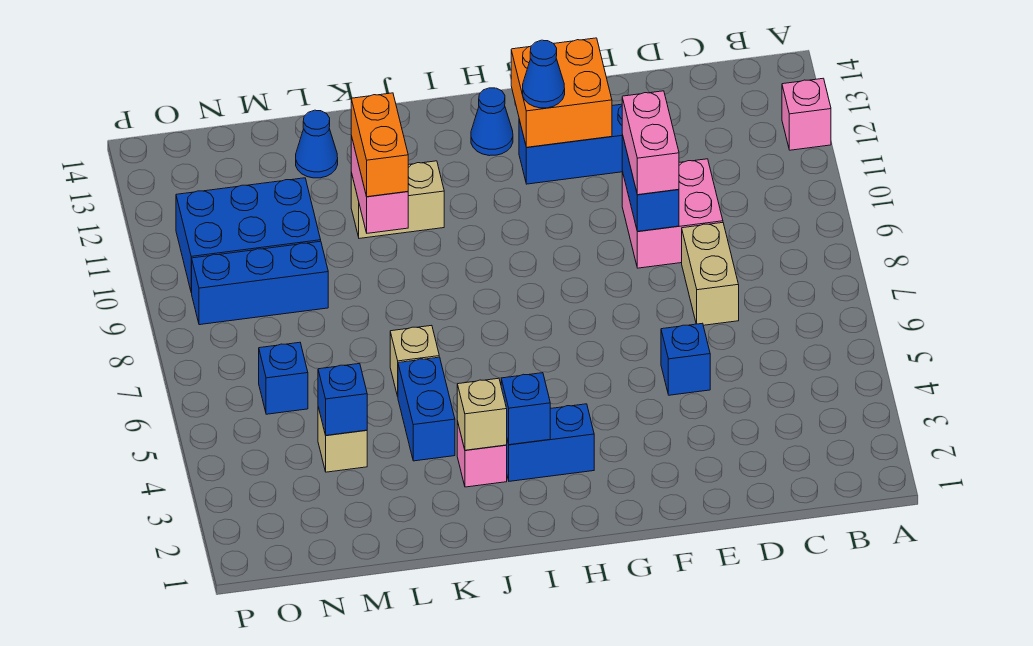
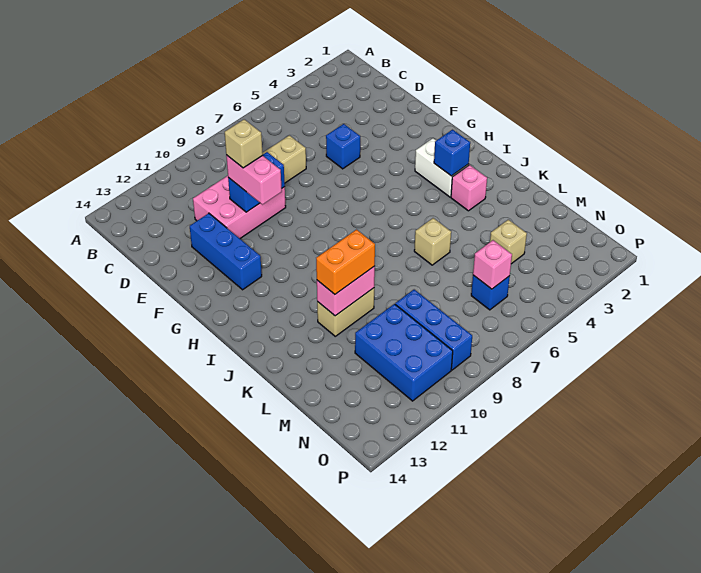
pink brick A12 level 1 -> pink brick N6 level 2
pink brick D9:E10 level 1 -> pink brick D9:E11 level 1
pink brick E9:E10 level 3 -> pink brick E10:F10 level 3
orange brick F12:G13 level 2 -> none
blue cone G12 level 3 -> none
blue brick H3:I3 level 1 -> white brick H3:I3 level 1
blue cone H13 level 1 -> none
tan brick J3 level 2 -> tan brick E10 level 4
tan brick J11:K11 level 1 -> tan brick K10:K11 level 1
blue brick K4:K5 level 1 -> none
blue cone L13 level 1 -> none
blue brick M4 level 2 -> none

